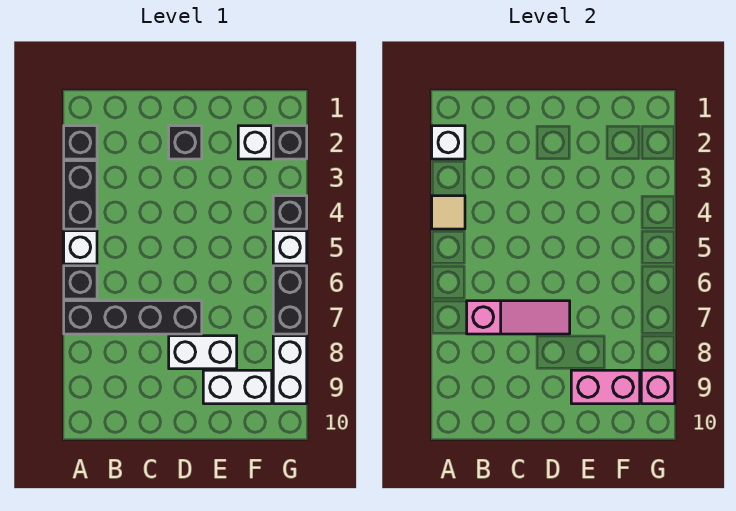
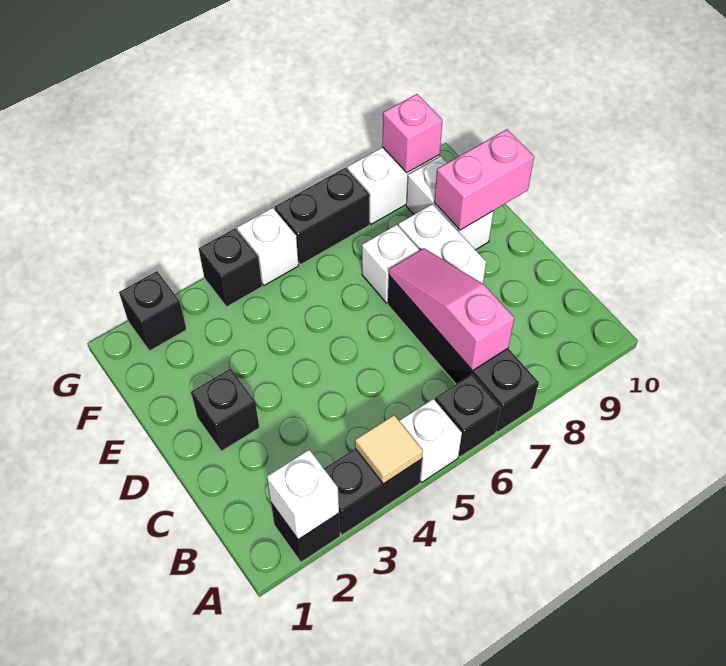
pink brick E9:F9 level 2 -> pink brick E9:E10 level 2
white brick F2 level 1 -> white brick E7 level 1

